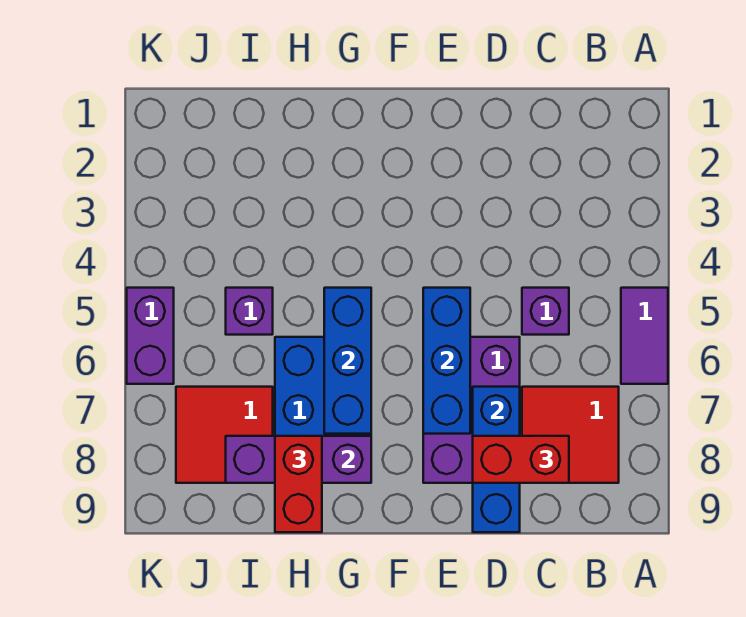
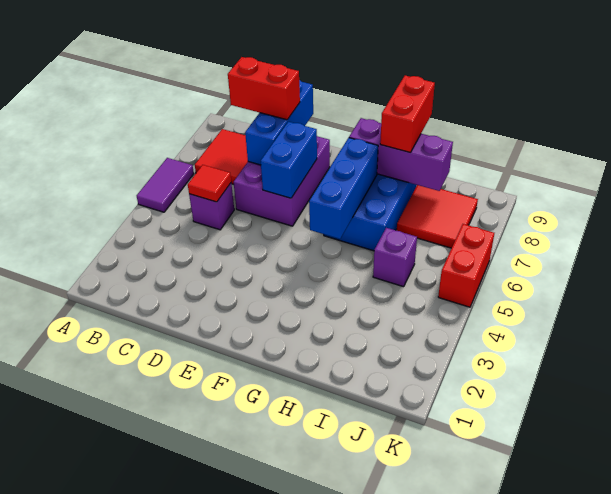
none -> red tile C5 level 2
blue brick E5:E7 level 2 -> blue brick E6:E7 level 2
purple brick K5:K6 level 1 -> red brick K5:K6 level 1

